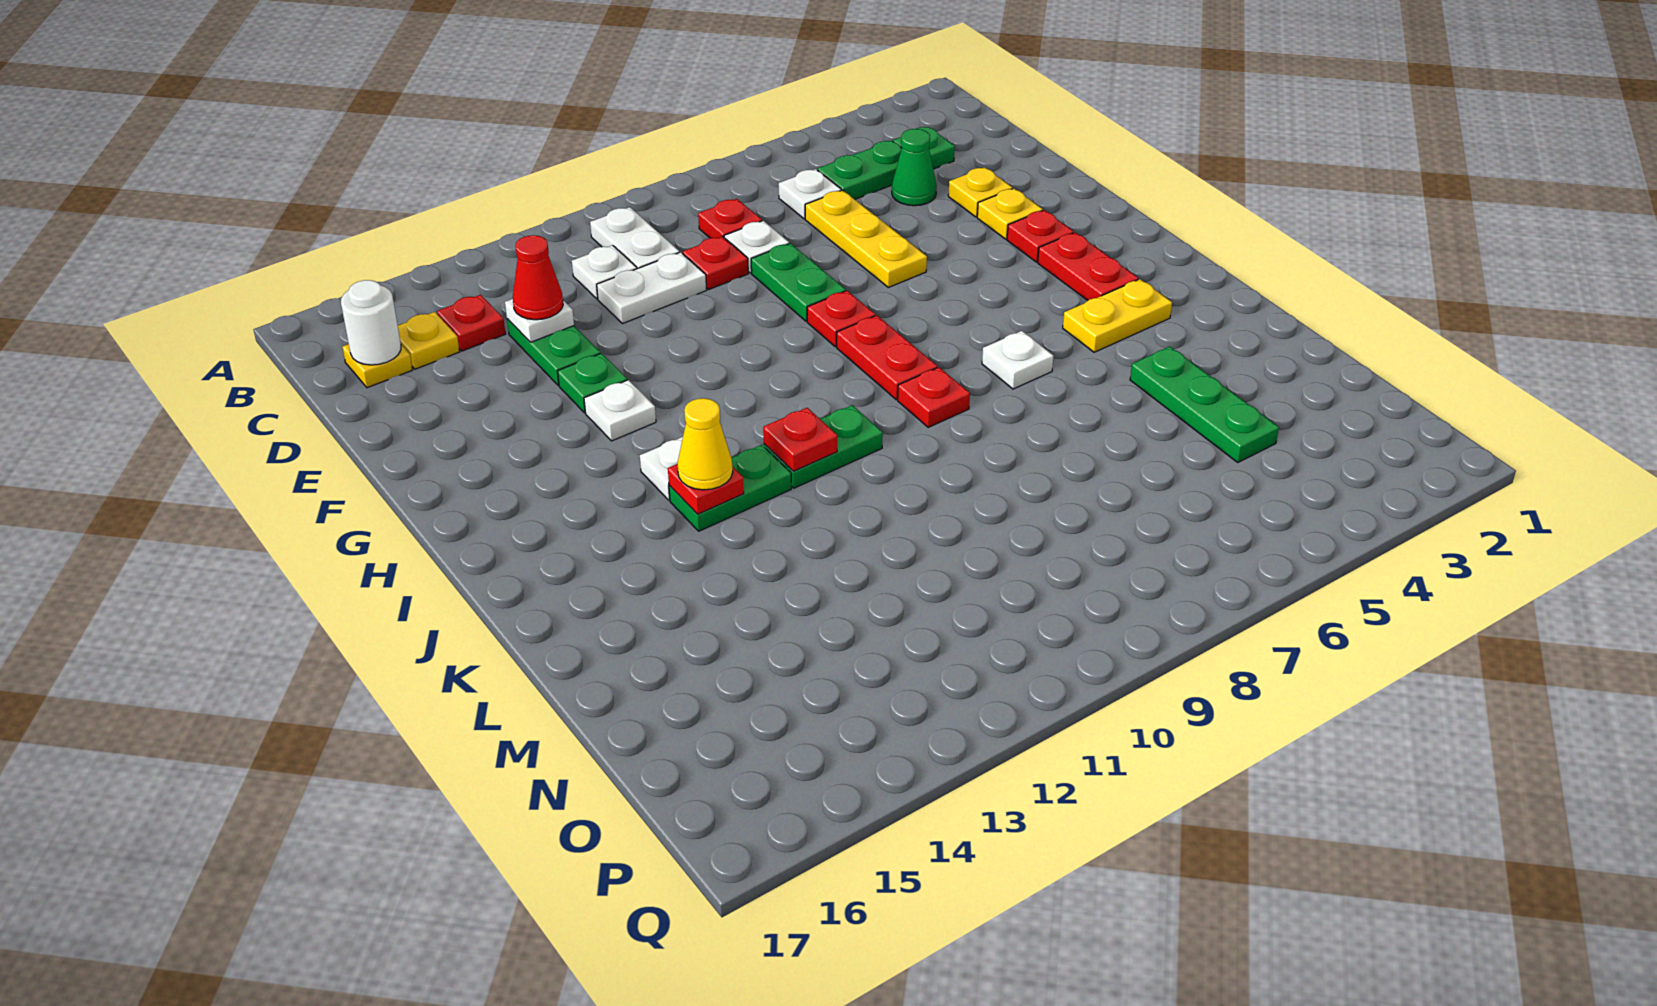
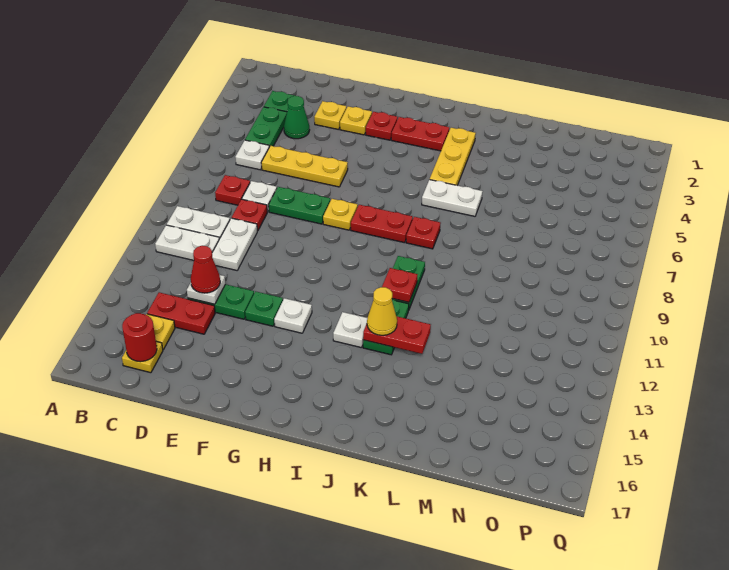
white plate C11 level 1 -> white plate B11:C11 level 1
red plate C14 level 1 -> red plate C14:D14 level 1
white round brick C16 level 2 -> red round brick C16 level 2
red plate G8 level 1 -> yellow plate G8 level 1
yellow plate J3:J4 level 1 -> yellow plate J3:J5 level 1
white plate J6 level 1 -> white plate J6:K6 level 1
red plate J13 level 2 -> red plate J13:K13 level 2
green plate L4:N4 level 1 -> none

